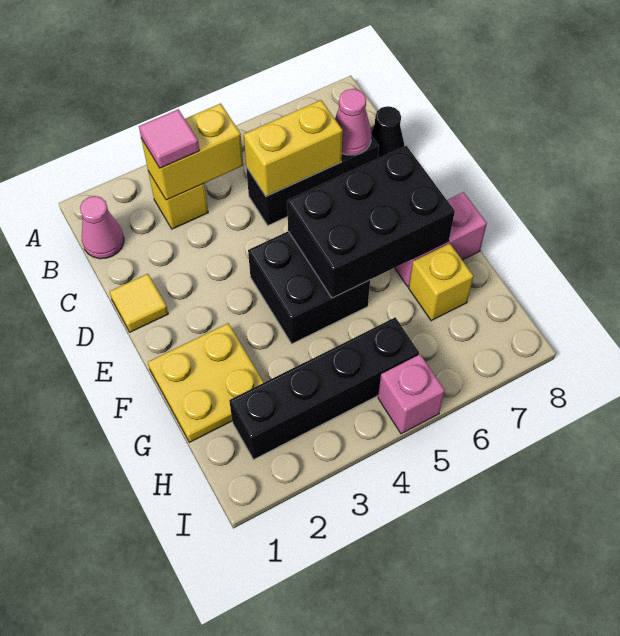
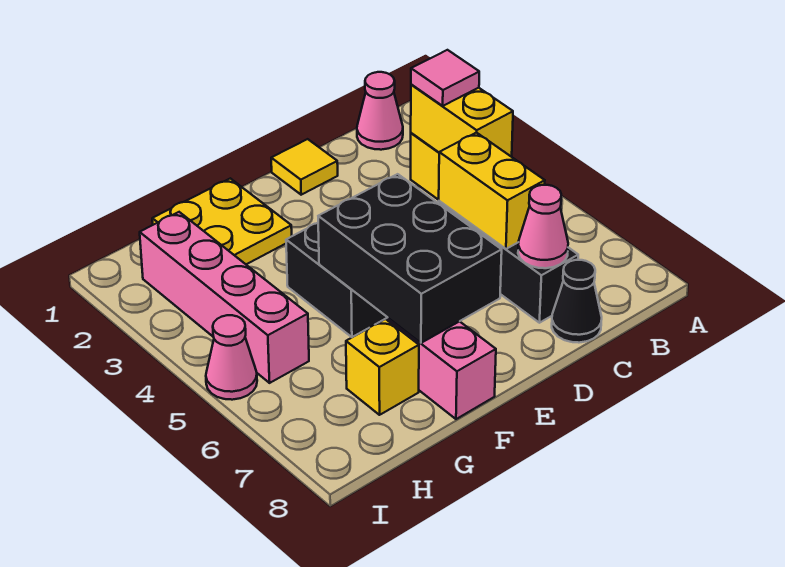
black brick H2:H5 level 1 -> pink brick H2:H5 level 1
pink brick I5 level 1 -> pink cone I5 level 1

